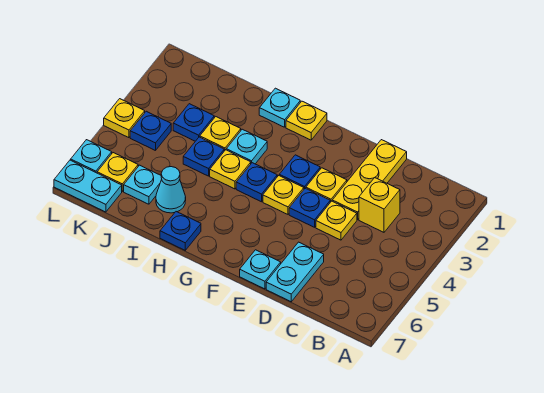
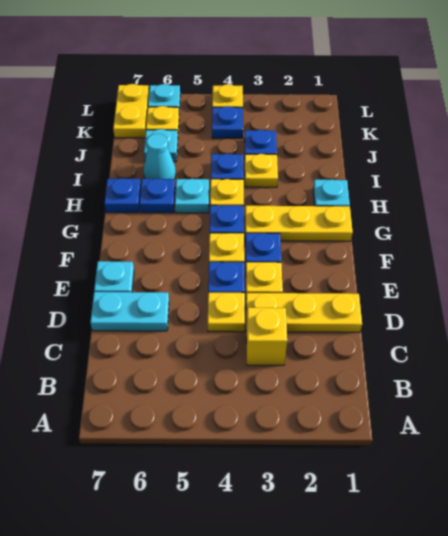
yellow plate G1 level 1 -> yellow plate G1:G3 level 1
cyan plate H3 level 1 -> cyan plate H5 level 1
none -> blue plate H6 level 1
cyan plate K7:L7 level 1 -> yellow plate K7:L7 level 1

